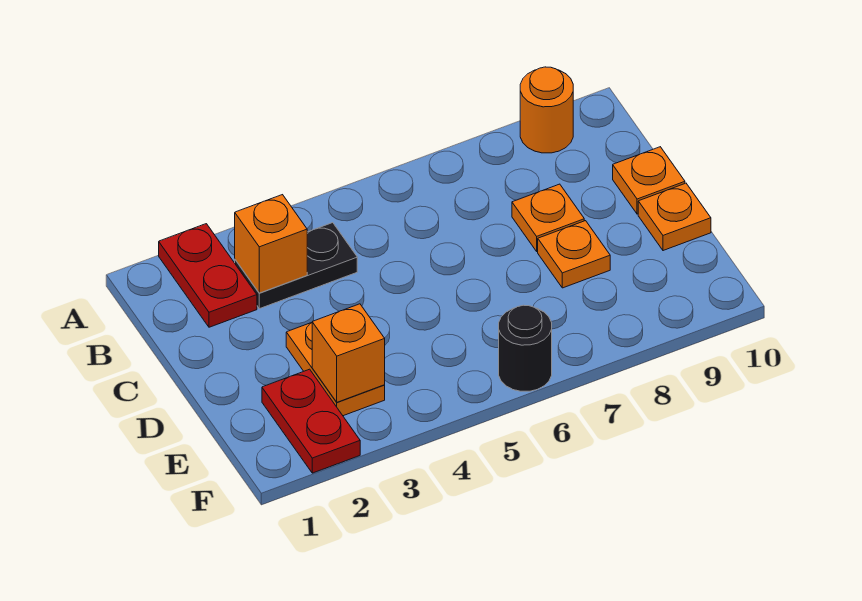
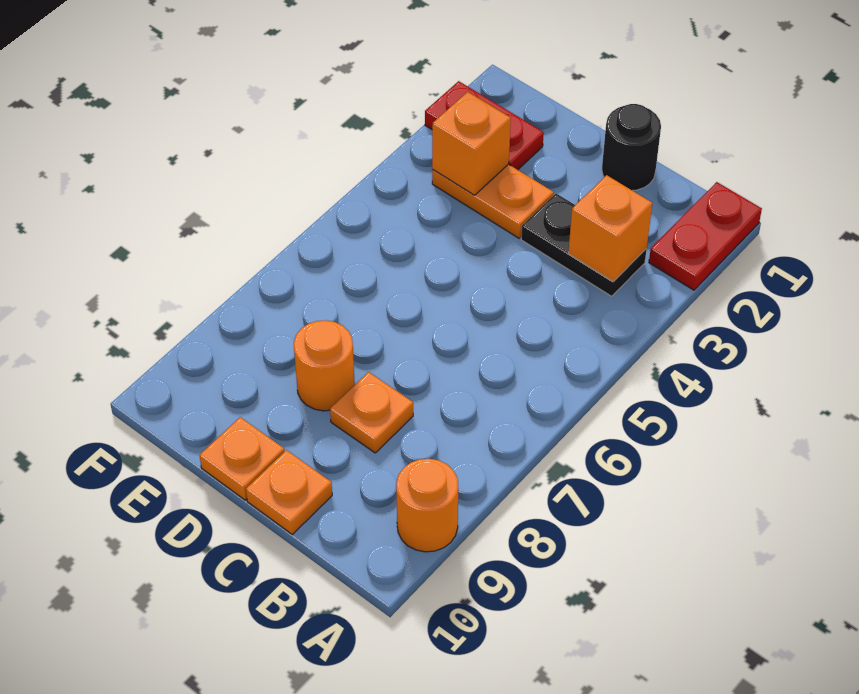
red plate A2:B2 level 1 -> red plate A1:A2 level 1
black plate B3:B4 level 1 -> black plate B3:C3 level 1
orange plate D8 level 1 -> orange round brick D8 level 1
black round brick F6 level 1 -> black round brick C1 level 1

